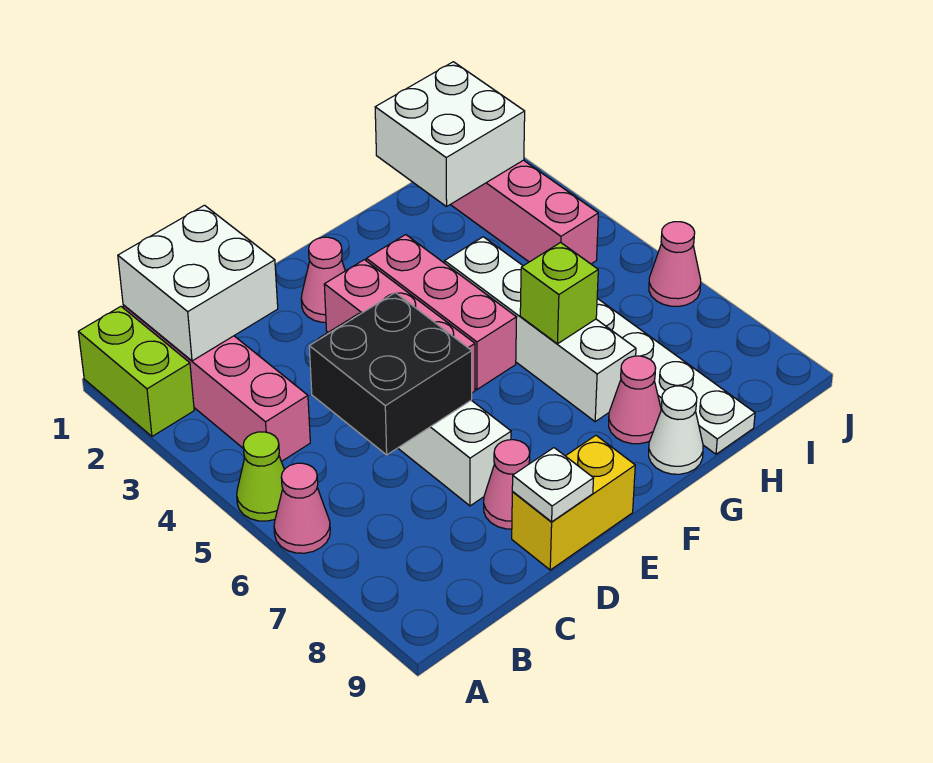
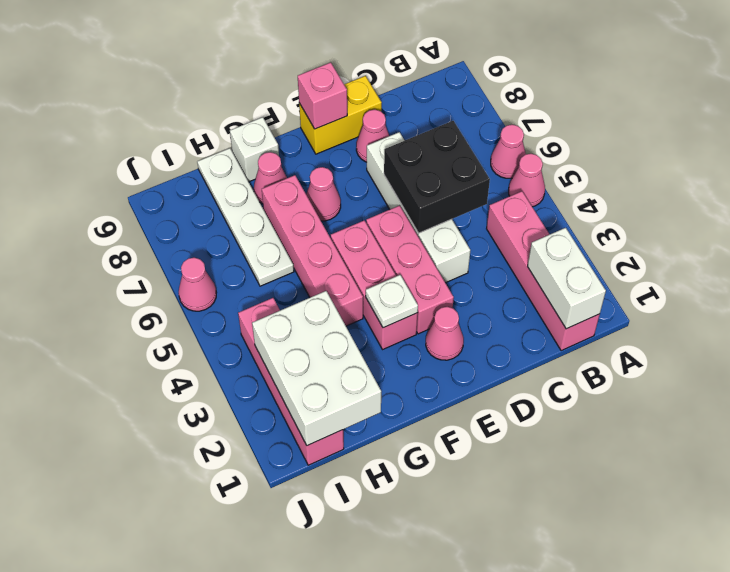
lime brick A1:A2 level 1 -> none
lime cone A5 level 1 -> pink cone A5 level 1
white brick B1:C2 level 2 -> white brick B1:B2 level 2
white plate D9 level 2 -> white plate F3 level 2
none -> pink brick E9 level 2
none -> pink cone F7 level 1
white brick G4:G7 level 1 -> pink brick G4:G7 level 1
lime brick G6 level 2 -> none
white cone G9 level 1 -> white brick G9 level 1
white brick H1:I2 level 2 -> white brick H1:I3 level 2

